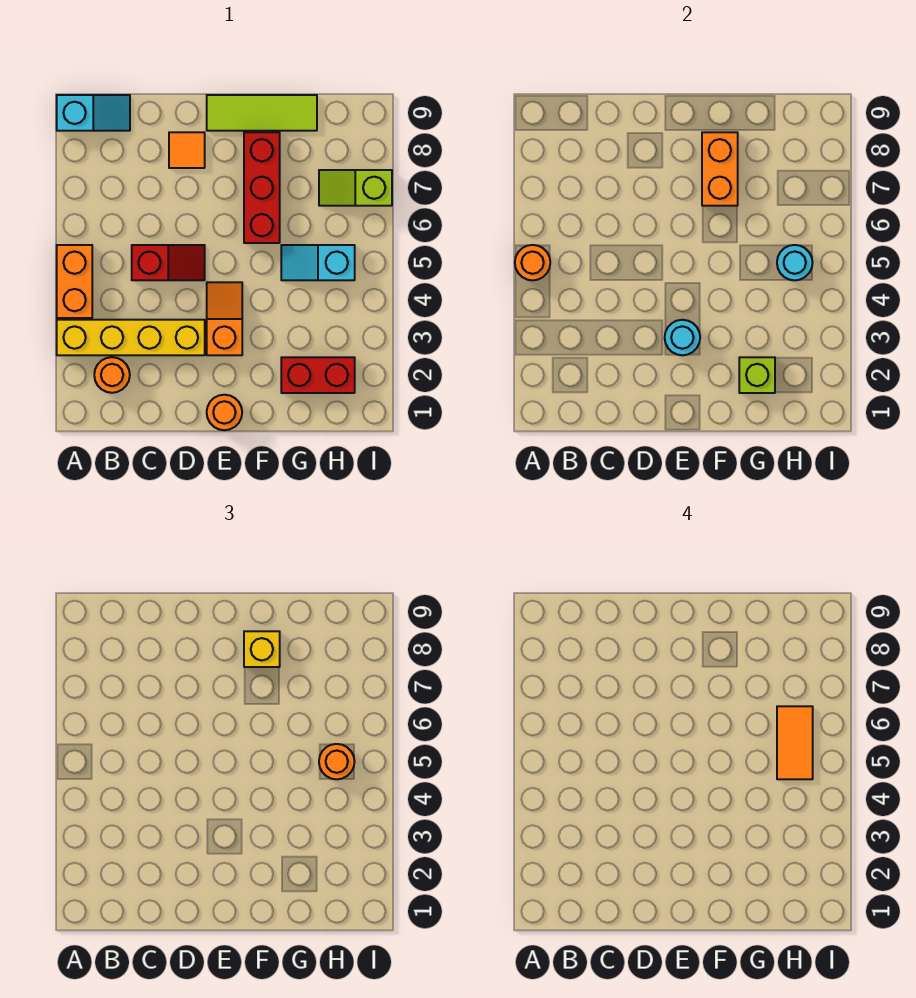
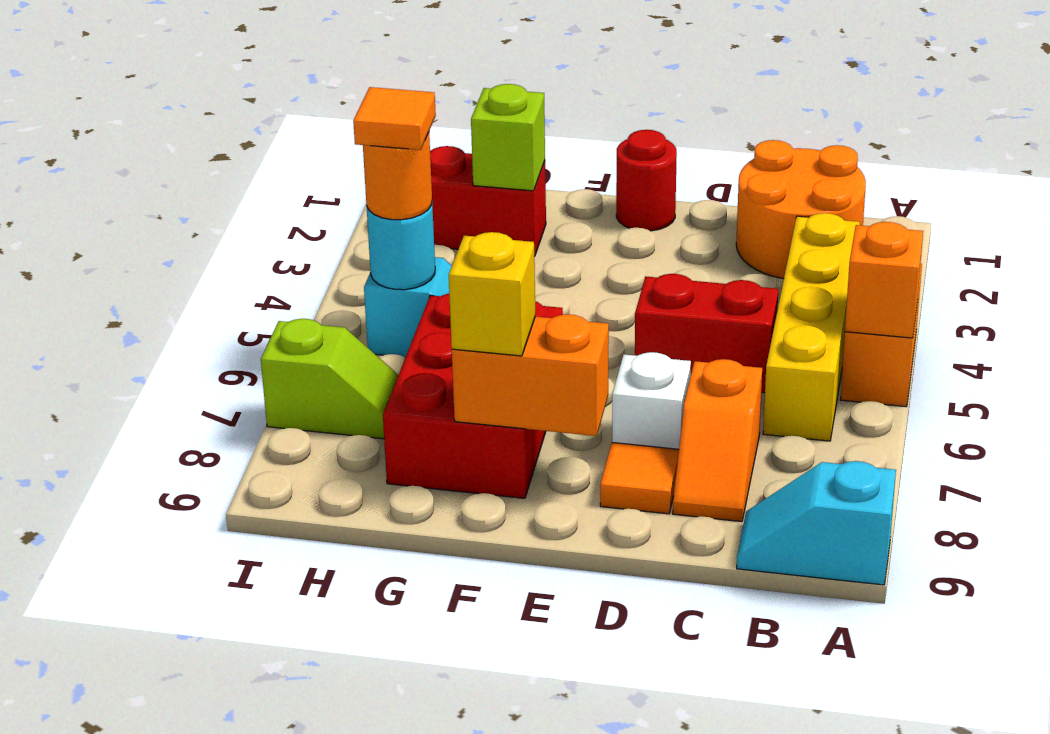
yellow brick A3:D3 level 1 -> yellow brick B3:B6 level 1
orange round brick A5 level 2 -> orange brick A5 level 2
orange round brick B2 level 1 -> orange round brick B1:C2 level 1
red slope C5:D5 level 1 top C -> red brick C5:D5 level 1
none -> white brick D7 level 1
orange round brick E1 level 1 -> red round brick E1 level 1
orange slope E3:E4 level 1 top 3 -> orange slope C7:C8 level 1 top 7
cyan round brick E3 level 2 -> none
lime tile E9:G9 level 1 -> none
red brick F6:F8 level 1 -> red brick F6:G8 level 1
orange brick F7:F8 level 2 -> orange brick E8:F8 level 2
orange tile H5:H6 level 4 -> orange tile H5 level 4

